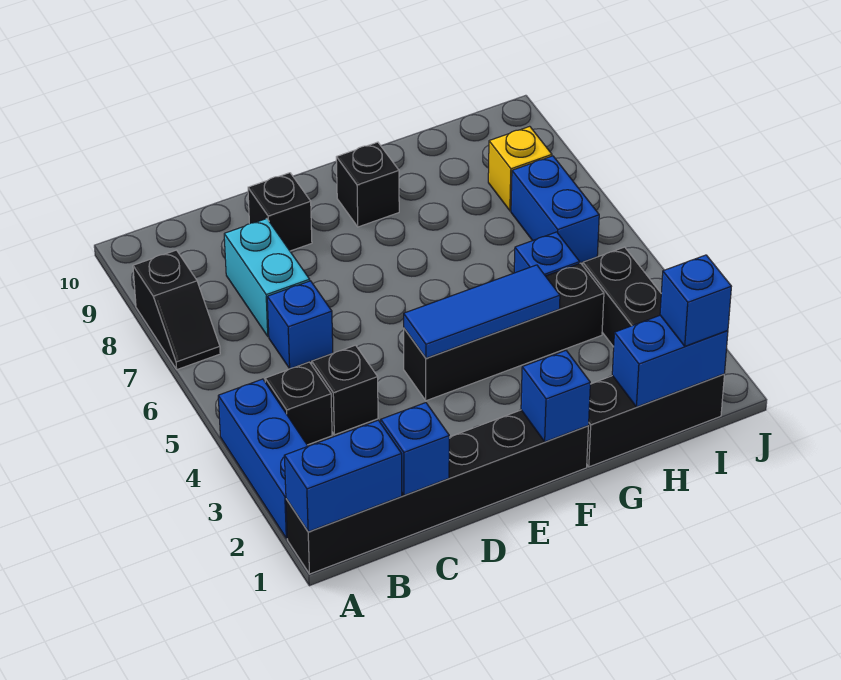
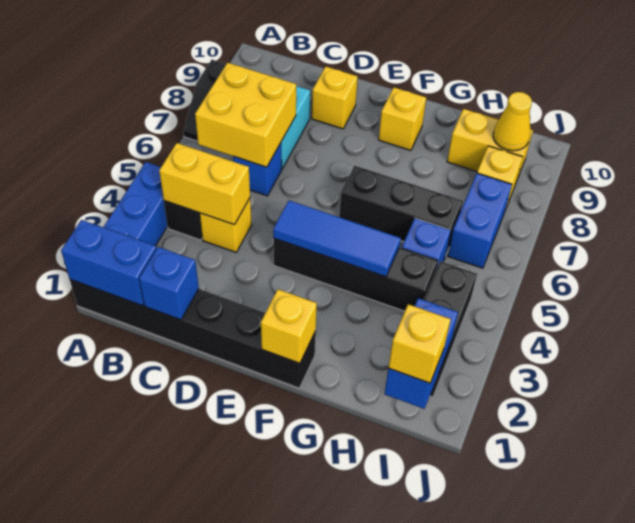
none -> yellow brick B4:C4 level 2
none -> yellow brick B6:C7 level 2
black brick C4 level 1 -> yellow brick C4 level 1
black brick D9 level 1 -> yellow brick D9 level 1
blue brick F1 level 2 -> yellow brick F1 level 2
black brick F9 level 1 -> yellow brick F9 level 1
black brick G1:I1 level 1 -> black brick F6:H6 level 1
blue brick H1:I1 level 2 -> blue brick I1:I2 level 2
none -> yellow brick H9:I9 level 1
blue brick I1 level 3 -> yellow brick I1 level 3
none -> yellow cone I9 level 2

